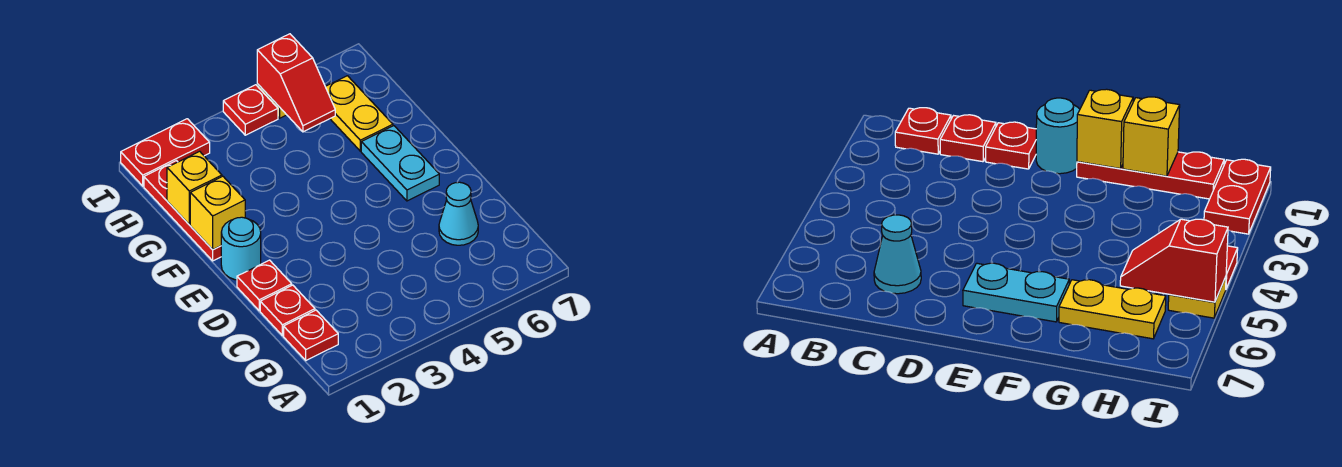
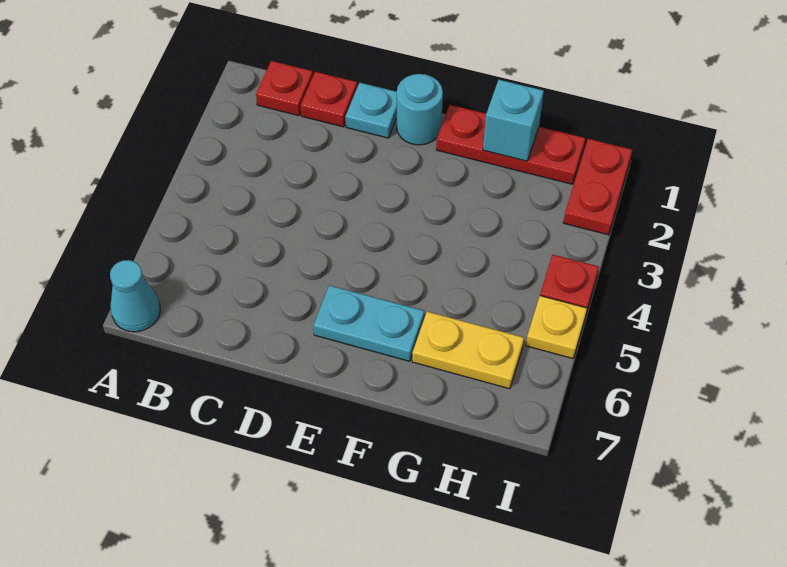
cyan cone C6 level 1 -> cyan cone A7 level 1
red plate D1 level 1 -> cyan plate D1 level 1
yellow brick F1 level 2 -> none
yellow brick G1 level 2 -> cyan brick G1 level 2
red slope H5:I5 level 2 top I -> none

